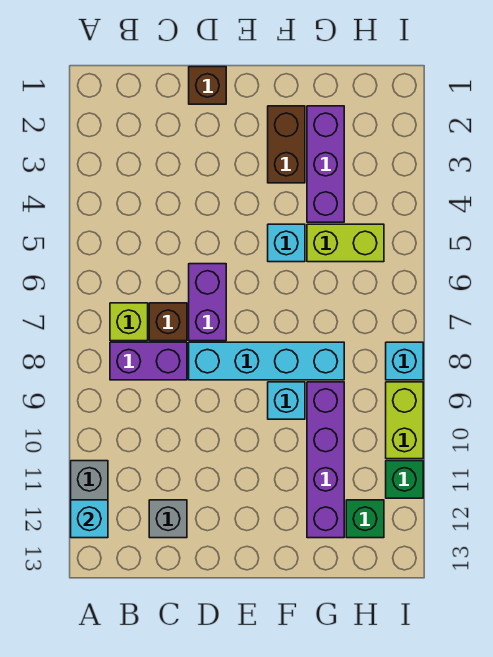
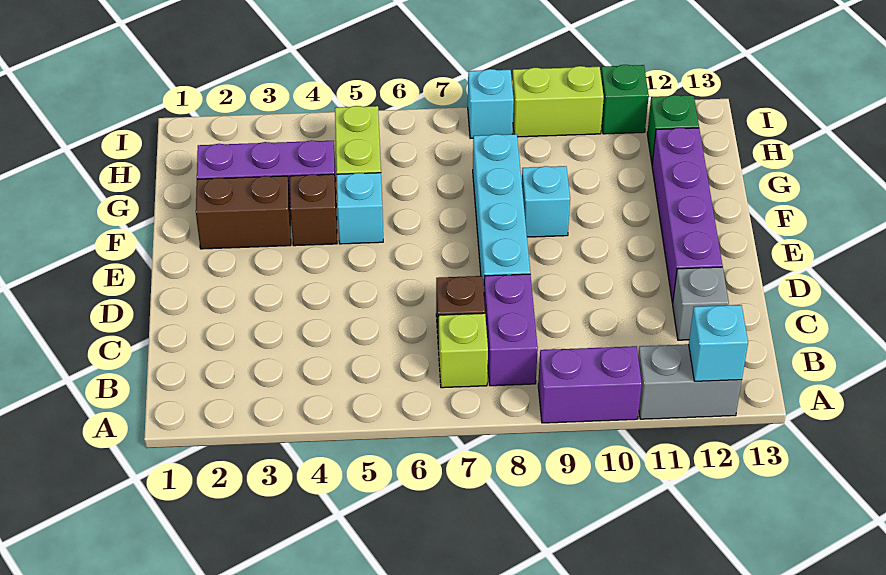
brown brick D1 level 1 -> brown brick F4 level 1
purple brick D6:D7 level 1 -> purple brick A9:A10 level 1
purple brick G9:G12 level 1 -> purple brick D12:G12 level 1

